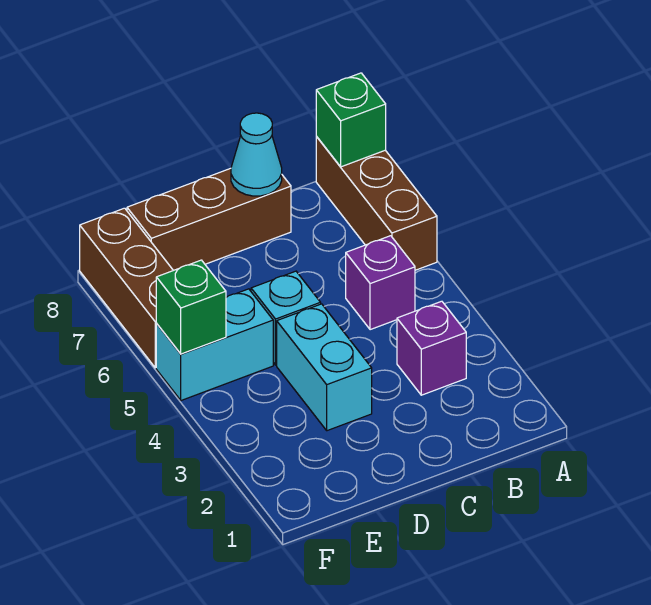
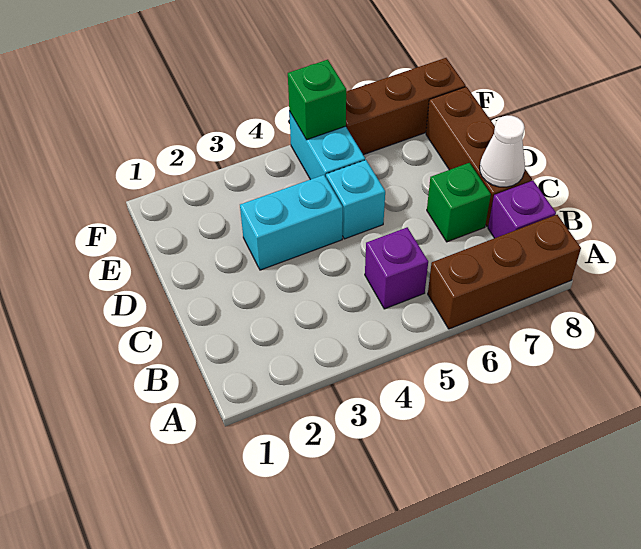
green brick A8 level 2 -> green brick C7 level 1
purple brick B3 level 1 -> purple brick B8 level 1
cyan cone C8 level 2 -> white cone C8 level 2

